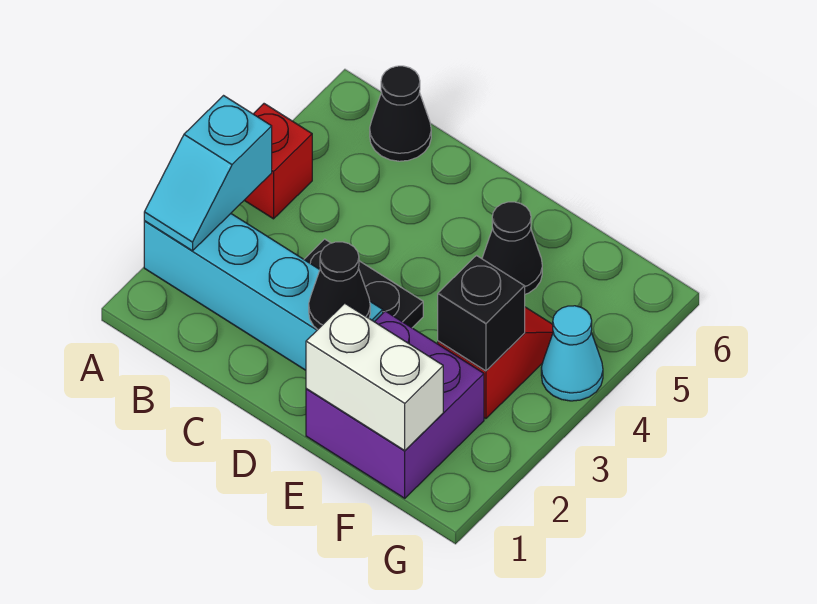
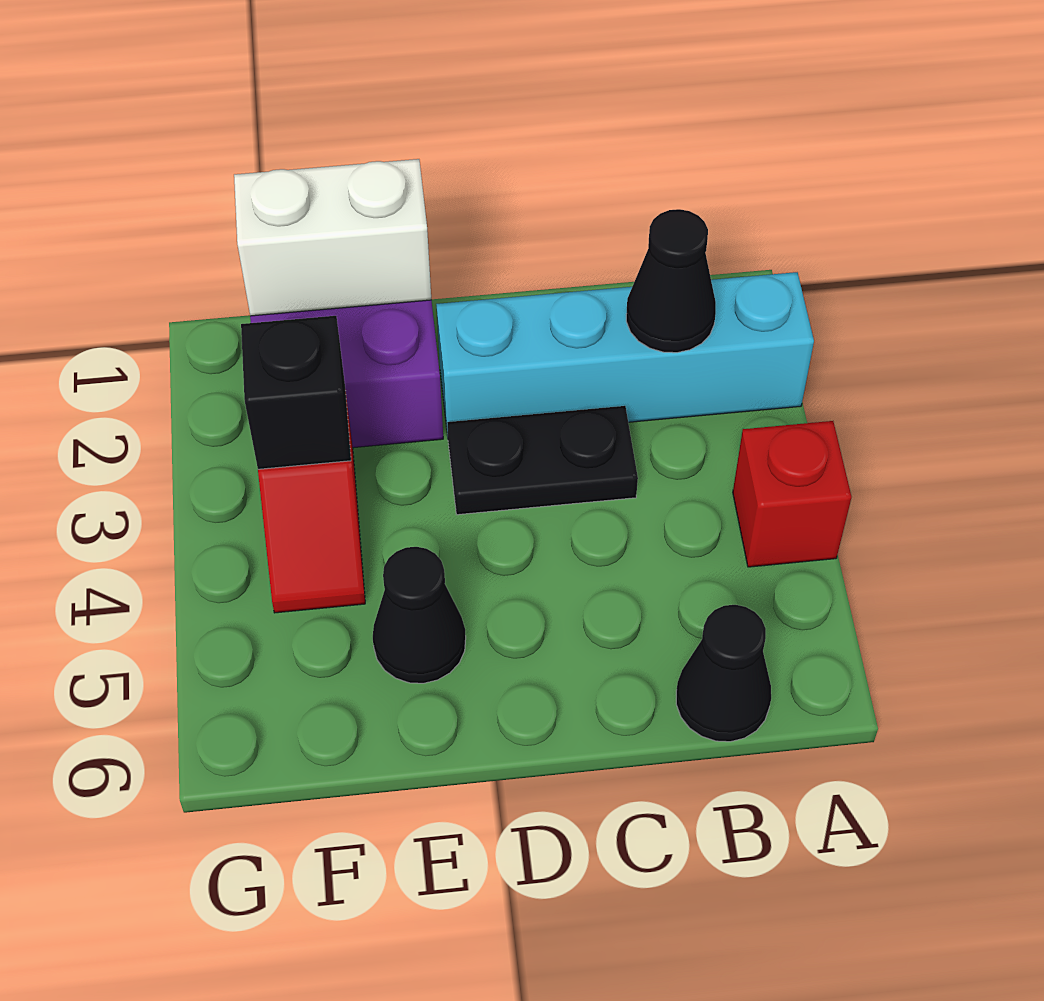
cyan slope A2:A3 level 2 top 3 -> none
black cone D2 level 2 -> black cone B2 level 2
cyan cone G4 level 1 -> none

